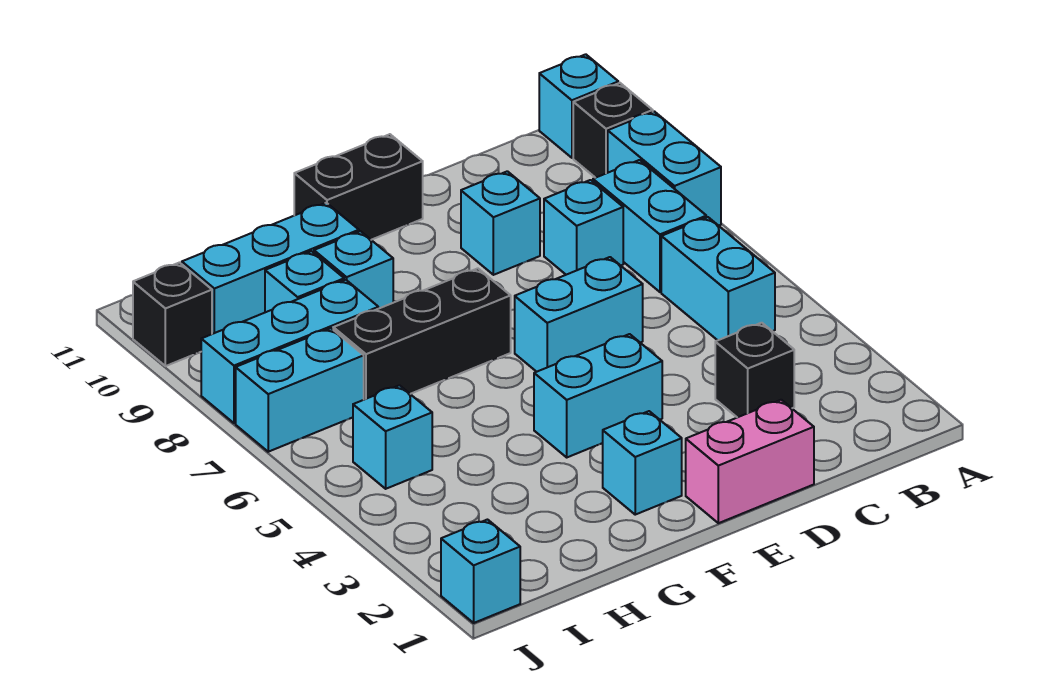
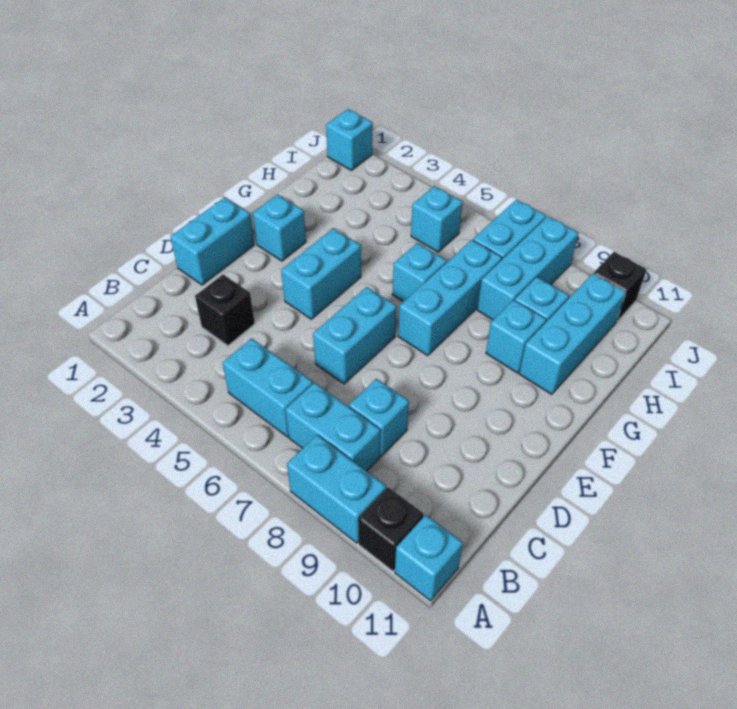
pink brick D1:E1 level 1 -> cyan brick D1:E1 level 1
cyan brick D9 level 1 -> cyan brick G6 level 1
black brick E11:F11 level 1 -> none
black brick F7:H7 level 1 -> cyan brick F7:H7 level 1

